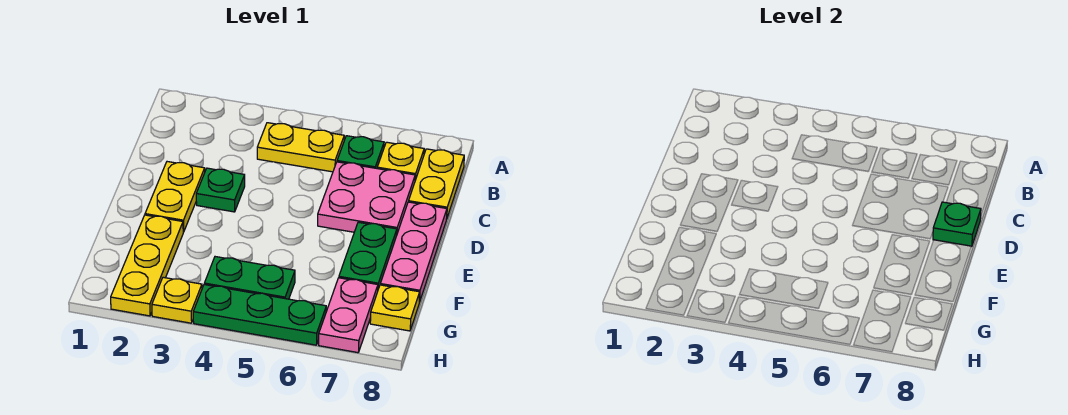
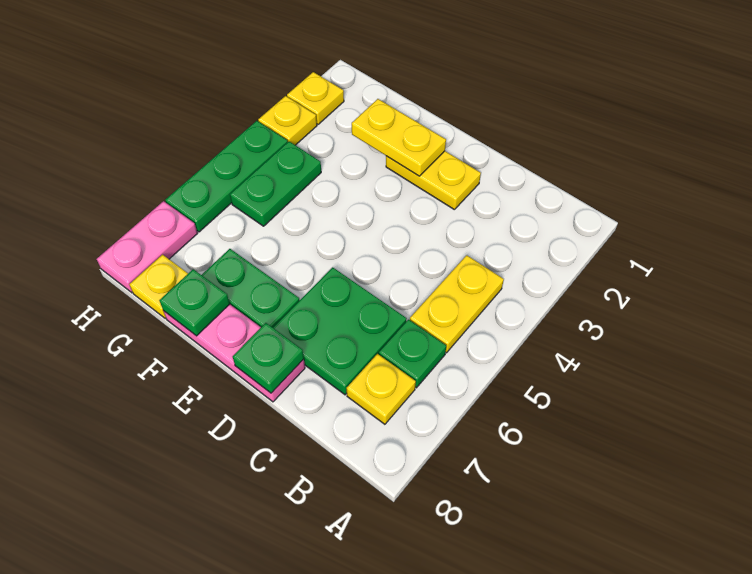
yellow plate B8:C8 level 1 -> yellow plate E2:F2 level 2
pink plate C6:D7 level 1 -> green plate C6:D7 level 1
green plate D3 level 1 -> green plate F8 level 2
yellow plate F2:H2 level 1 -> yellow plate H2 level 1
pink plate G7:H7 level 1 -> pink plate H7:H8 level 1

